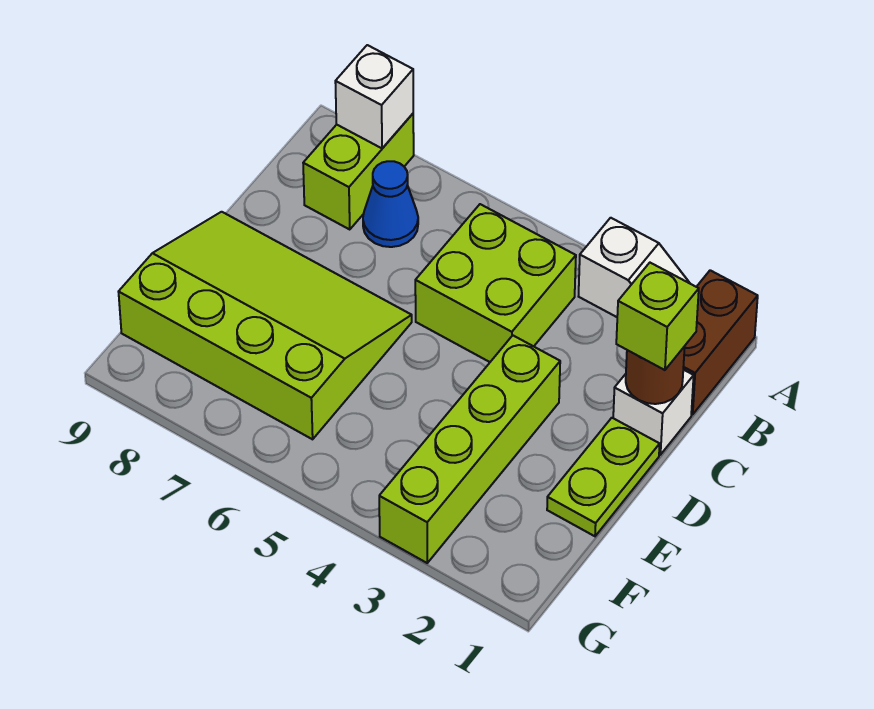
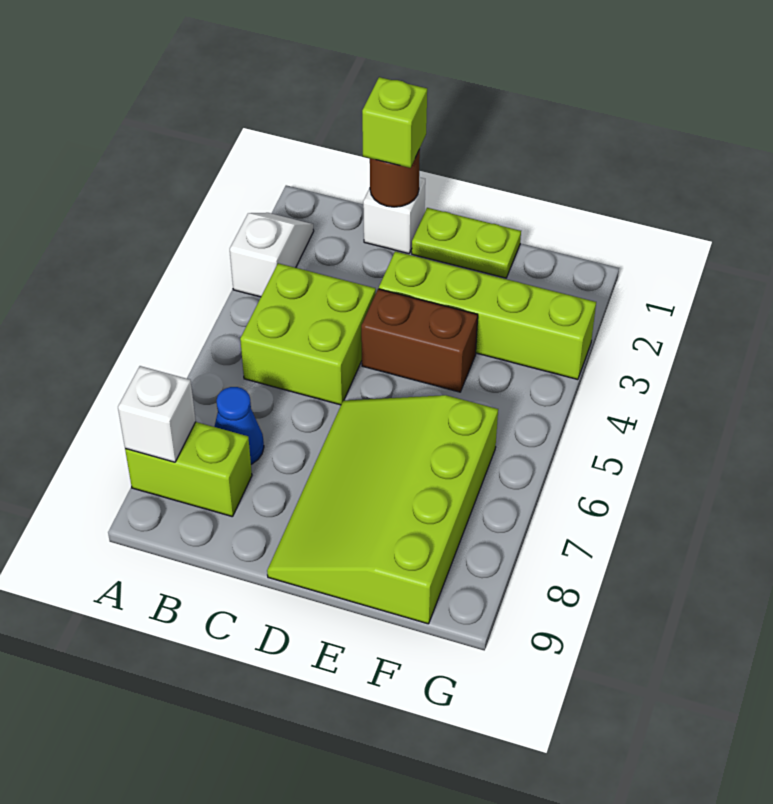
brown brick A1:B1 level 1 -> brown brick D4:E4 level 1

